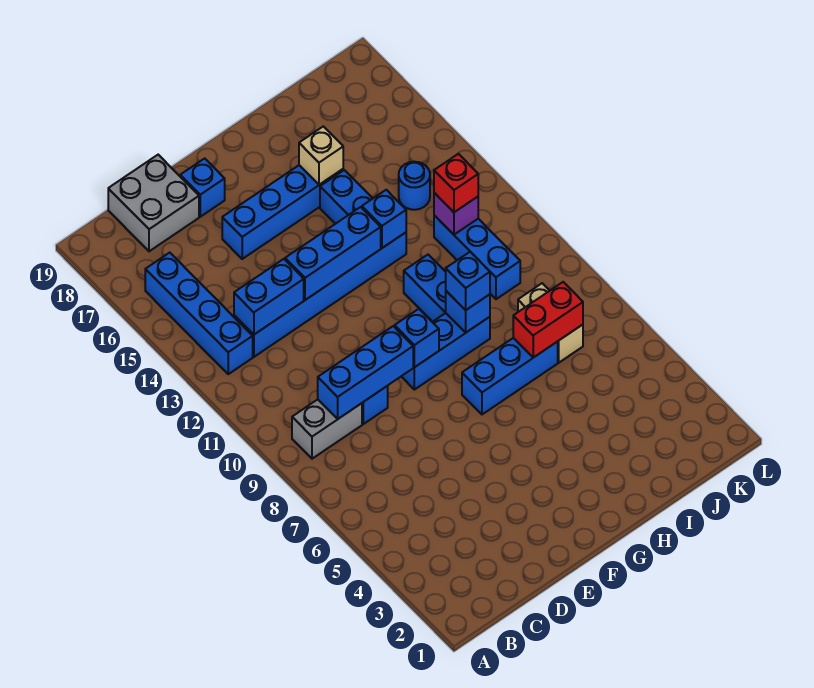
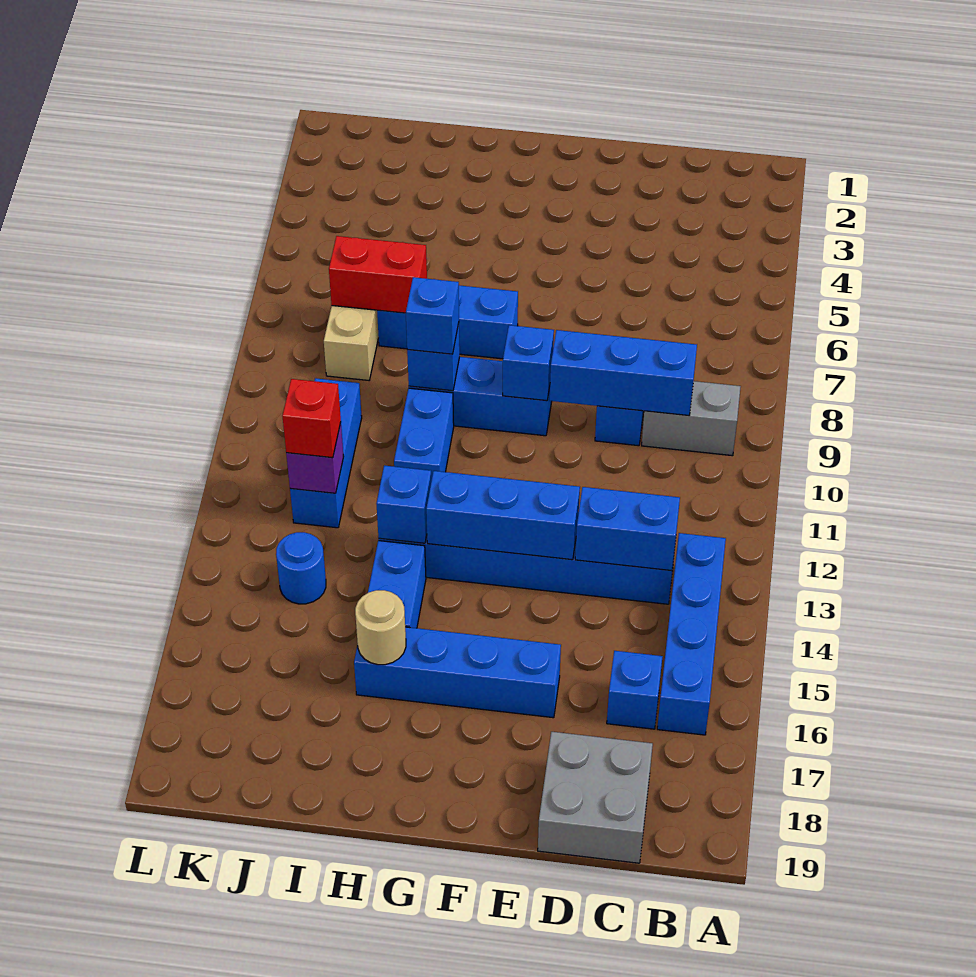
blue brick E18 level 1 -> blue brick C16 level 1
tan brick H16 level 2 -> tan round brick H16 level 2

